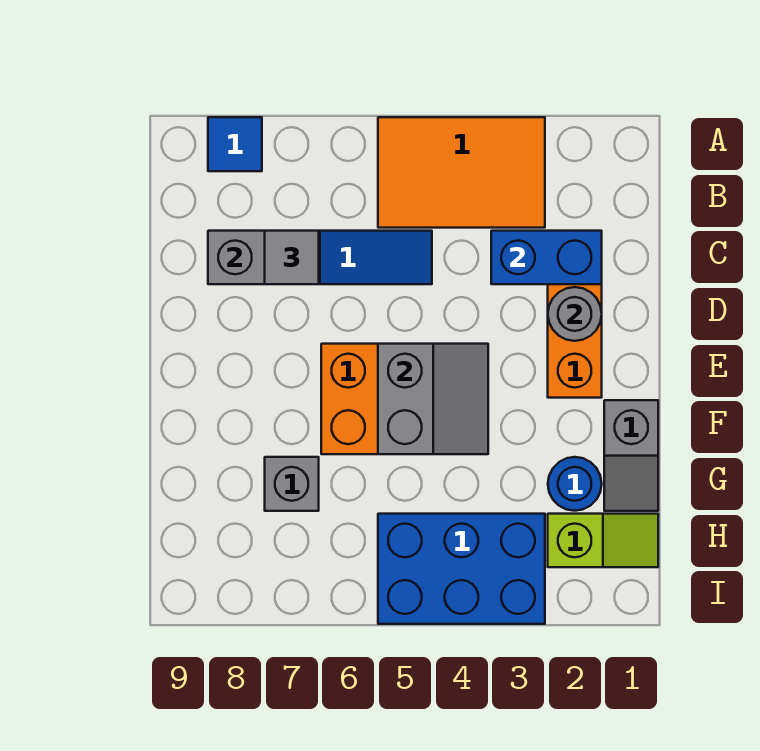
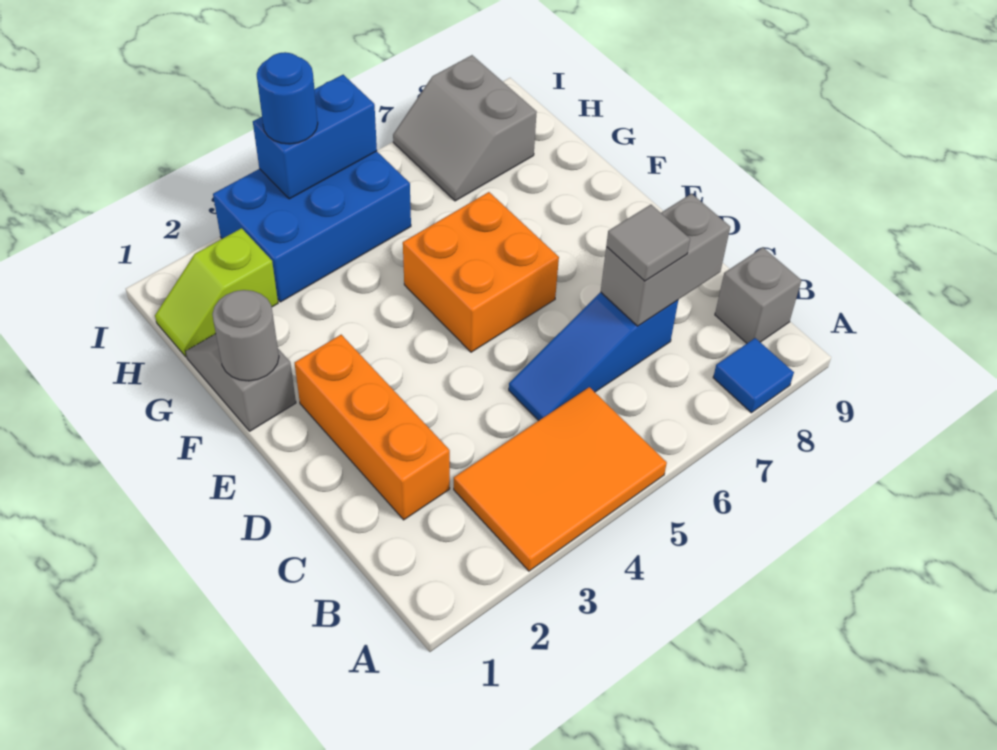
blue brick C2:C3 level 2 -> blue brick I4:I5 level 2
grey round brick D2 level 2 -> grey round brick F1 level 2
grey slope E4:F5 level 2 top 5 -> grey slope H7:I8 level 1 top 8
blue round brick G2 level 1 -> blue round brick I4 level 3
grey brick G7 level 1 -> grey brick B9 level 1

